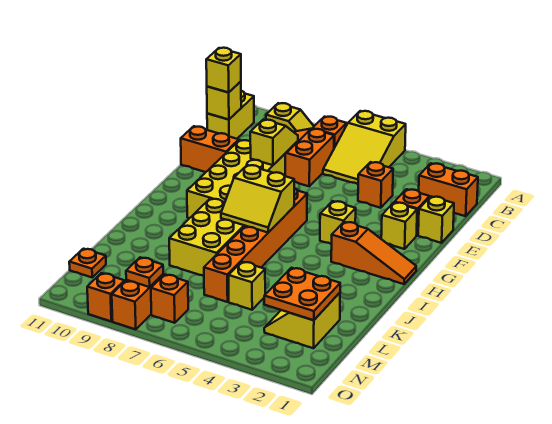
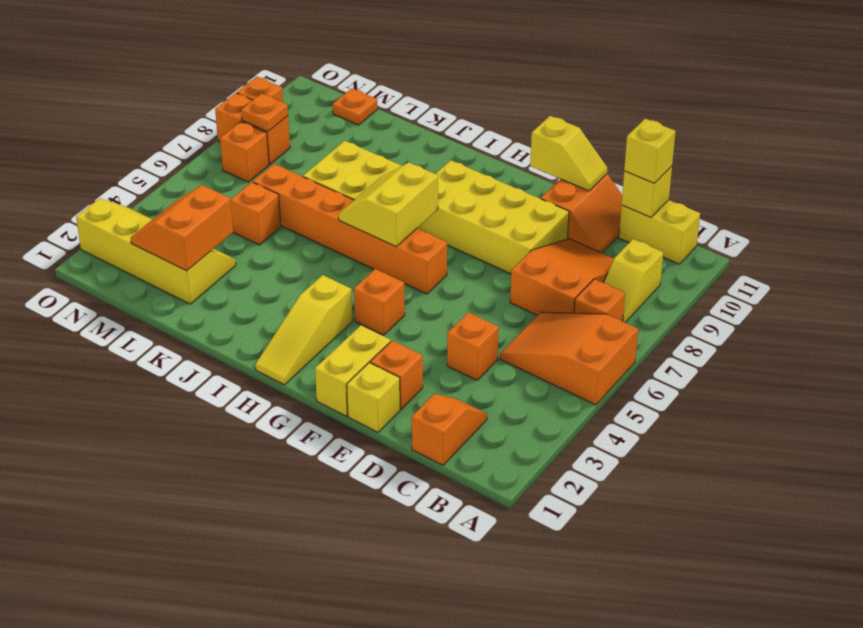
yellow slope A5:C6 level 1 top A -> orange slope A5:C6 level 1 top A
orange brick C1:C2 level 1 -> orange slope C1:C2 level 1 top 1
yellow slope D8:E8 level 2 top E -> yellow slope E11:F11 level 2 top F
yellow brick F2 level 1 -> yellow brick F1:F2 level 1
yellow brick G4 level 1 -> orange brick G4 level 1
orange slope H1:H3 level 1 top 3 -> yellow slope H1:H3 level 1 top 3
yellow slope L2:M3 level 1 top 2 -> yellow slope L2:O3 level 1 top 2
orange plate L2:M3 level 2 -> orange slope L2:M3 level 2 top L
yellow brick L5 level 1 -> orange brick L5 level 1

